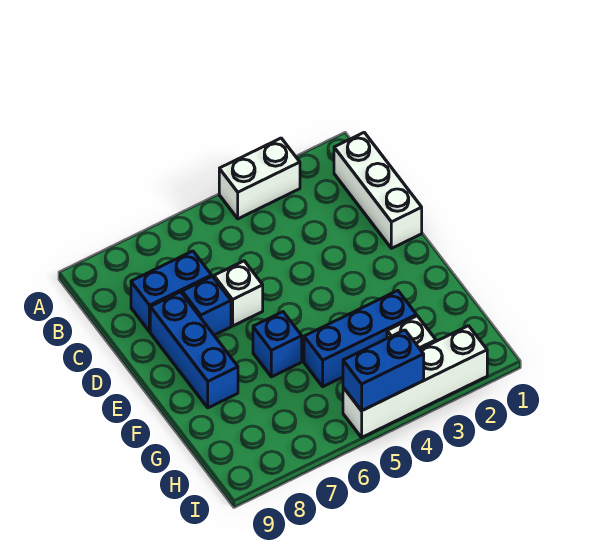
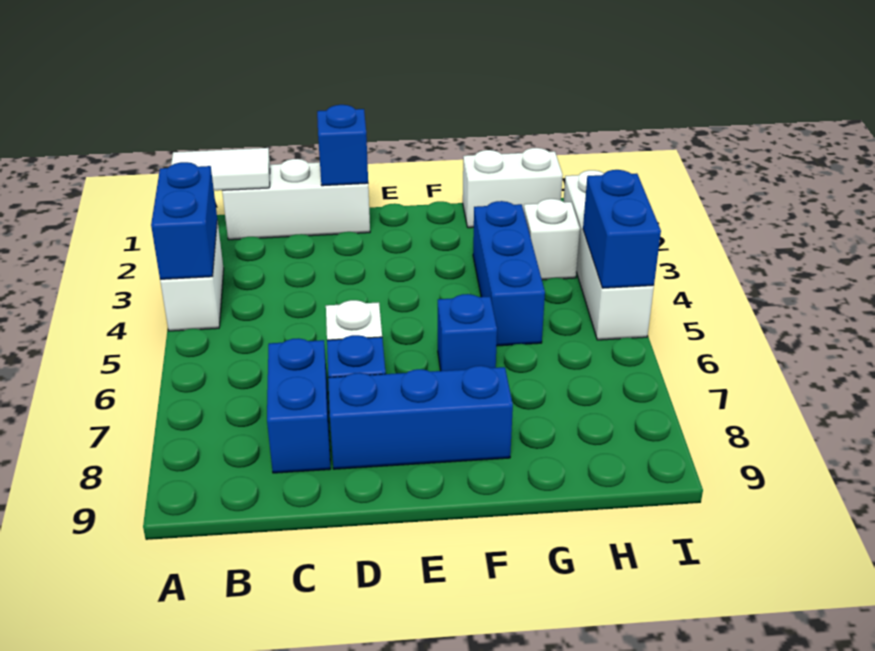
none -> white tile A1:B1 level 2
none -> blue brick A3:A4 level 2
none -> blue brick D1 level 2
none -> white brick G1:H1 level 1

